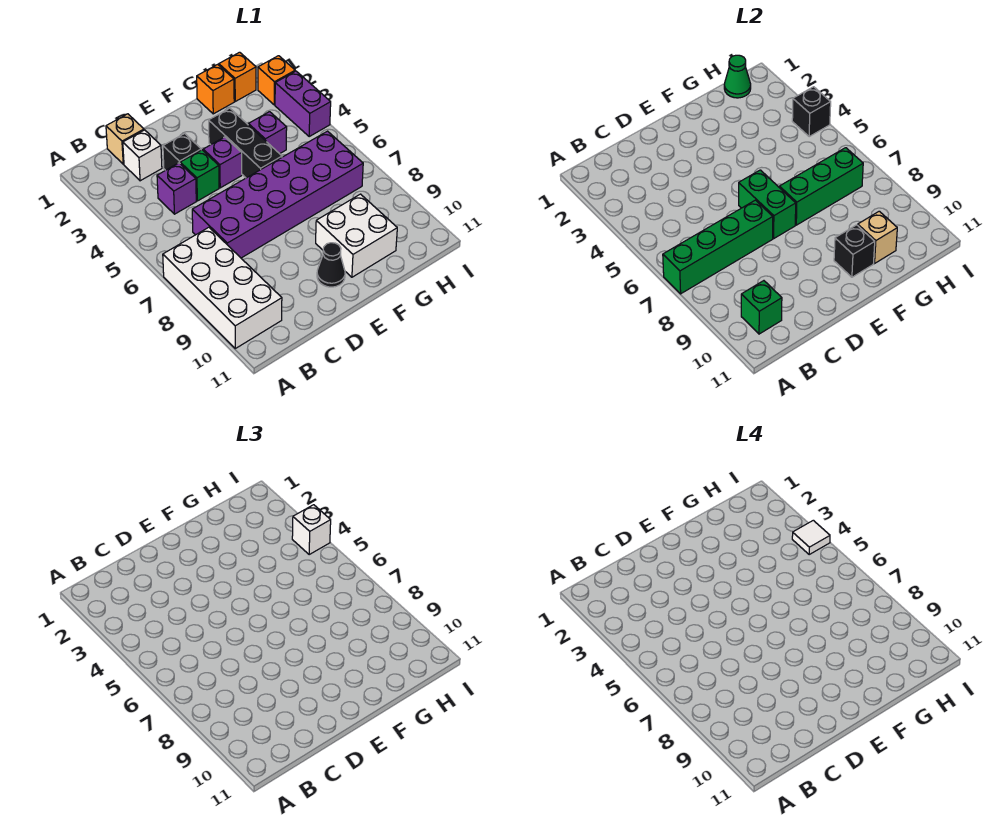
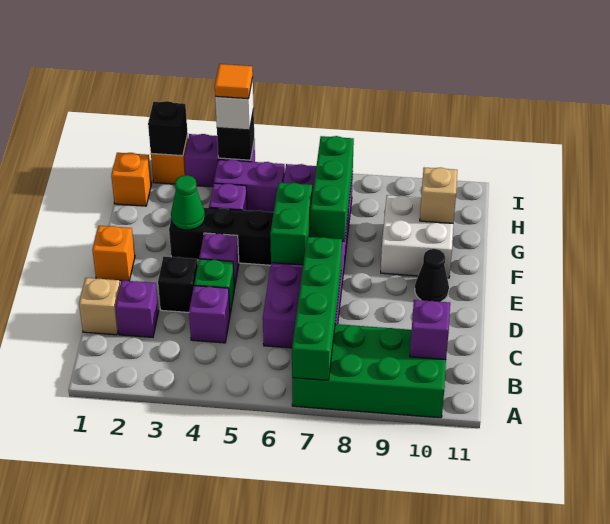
white brick A7:B10 level 1 -> green brick A7:B10 level 1
green brick B10 level 2 -> purple brick B10 level 2
white brick C2 level 1 -> purple brick C2 level 1
green brick E6:E7 level 2 -> green brick E6:F6 level 2
black brick F10 level 2 -> black brick I2 level 2
orange brick G1 level 1 -> orange brick E1 level 1
green cone H1 level 2 -> green cone F3 level 2
none -> purple brick H4:H5 level 1
white tile I4 level 4 -> orange tile I4 level 4

